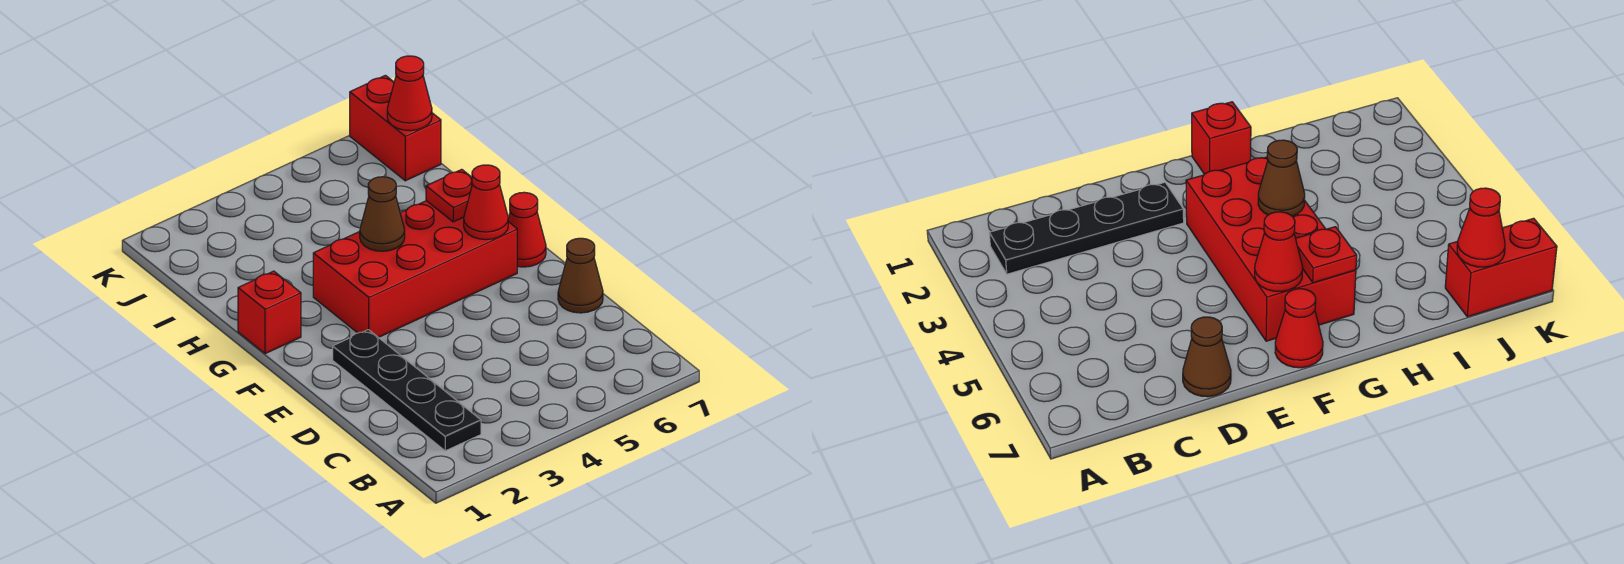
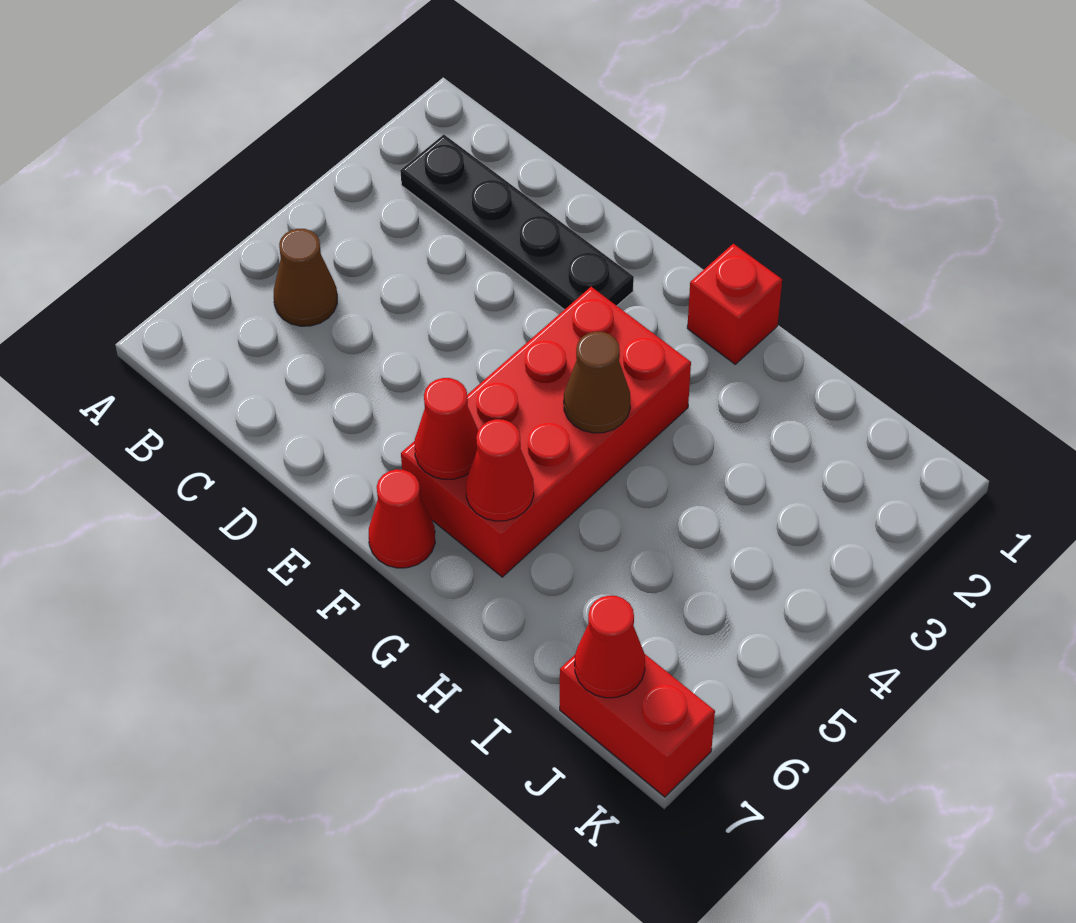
brown cone D7 level 1 -> brown cone B5 level 1
red plate G6 level 2 -> red cone G6 level 2

